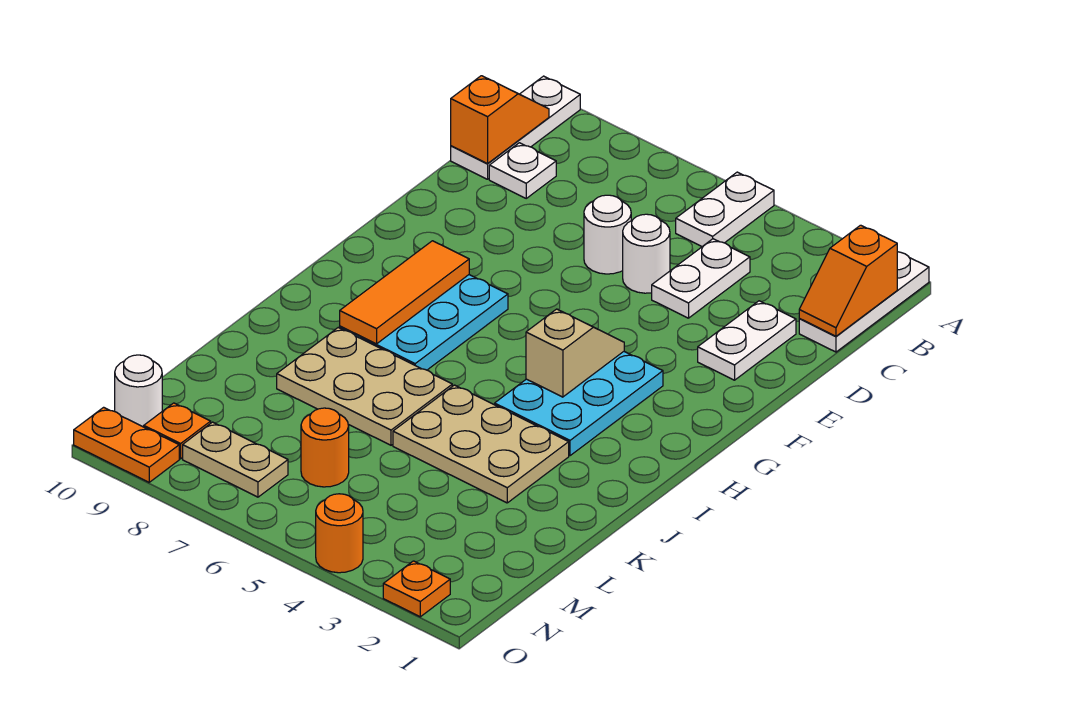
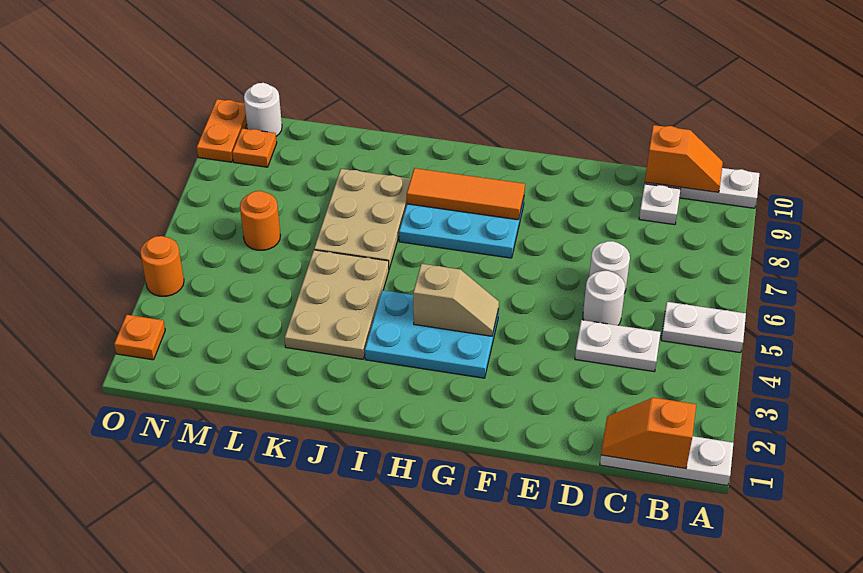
white plate D2:E2 level 1 -> none
tan plate N7:N8 level 1 -> none

